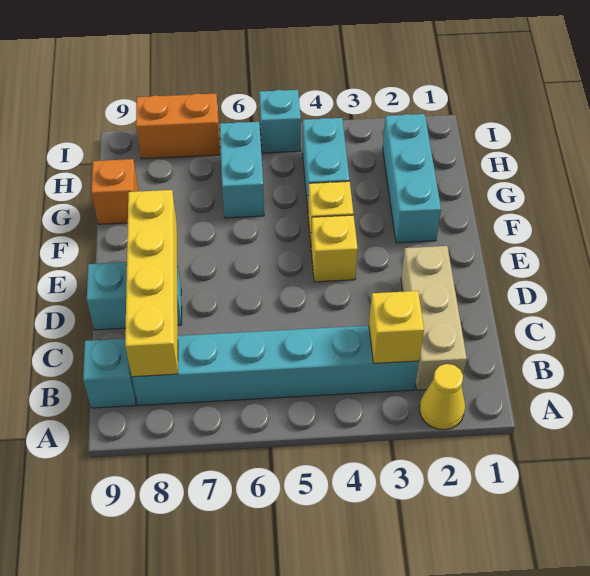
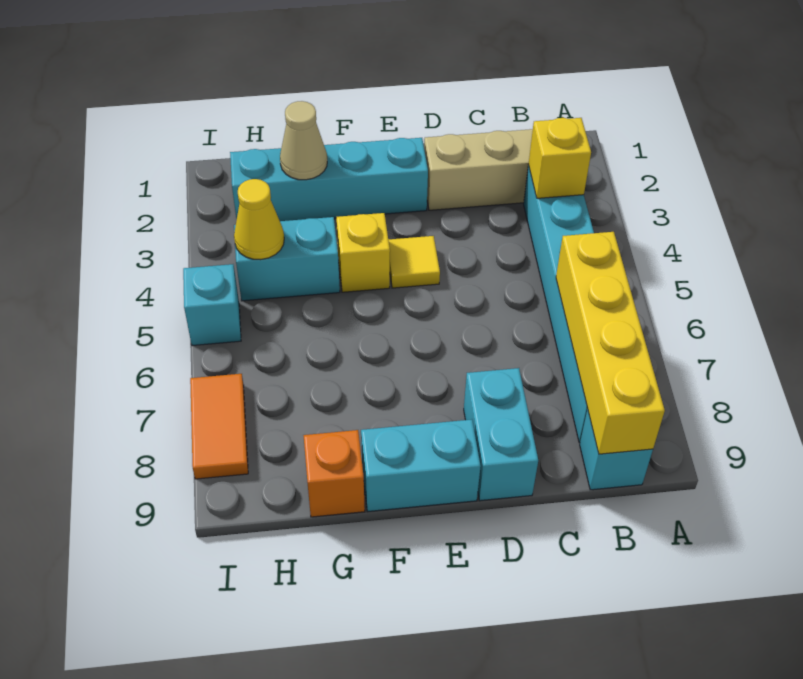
yellow cone A2 level 1 -> yellow cone H4 level 2
yellow brick B8:E8 level 2 -> yellow brick B6:B9 level 2
yellow brick E4 level 1 -> yellow tile E4 level 1
cyan brick F2:H2 level 1 -> cyan brick E2:H2 level 1
none -> tan cone G2 level 2
cyan brick G6:H6 level 1 -> cyan brick E9:F9 level 1
orange brick I7:I8 level 1 -> orange tile I7:I8 level 1

